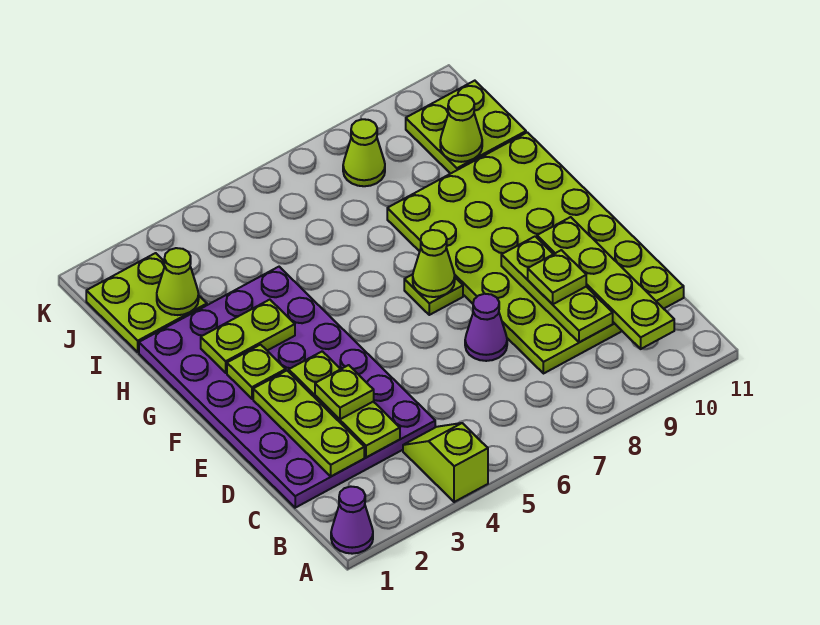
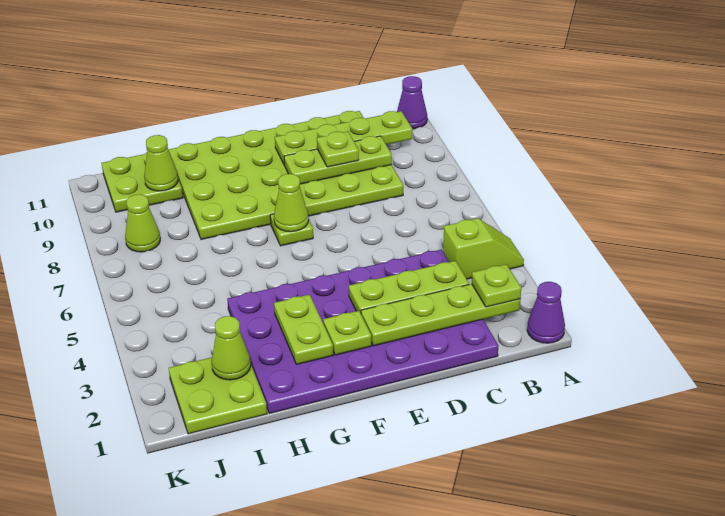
lime slope A4:B4 level 1 top A -> lime slope A4:B4 level 1 top B
lime plate C2:E2 level 2 -> lime plate B2:E2 level 2
lime plate D3 level 3 -> lime plate B2 level 3
purple cone D7 level 1 -> purple cone A11 level 1

